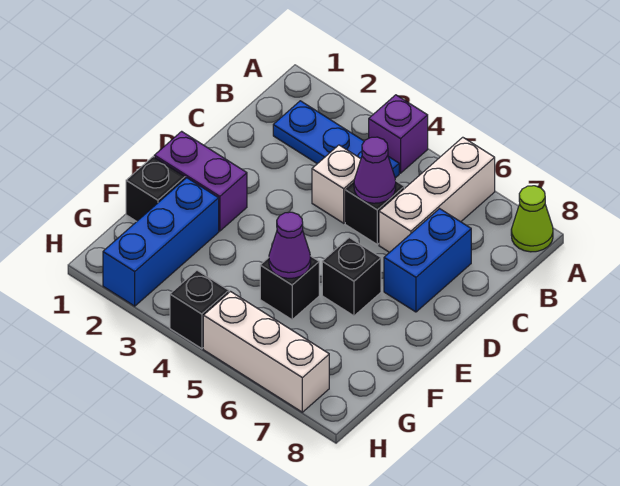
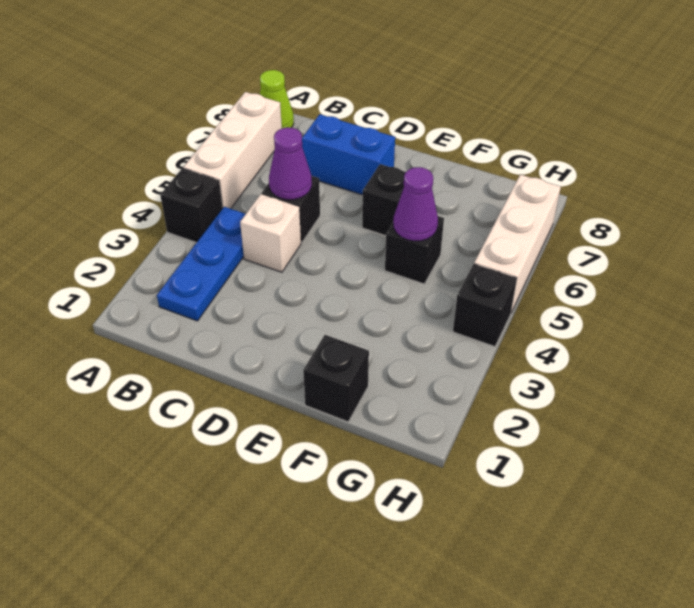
purple brick A4 level 1 -> black brick A4 level 1
white brick A6:C6 level 1 -> white brick A5:A7 level 1
purple brick E1:E2 level 1 -> none
blue brick F2:H2 level 1 -> none

